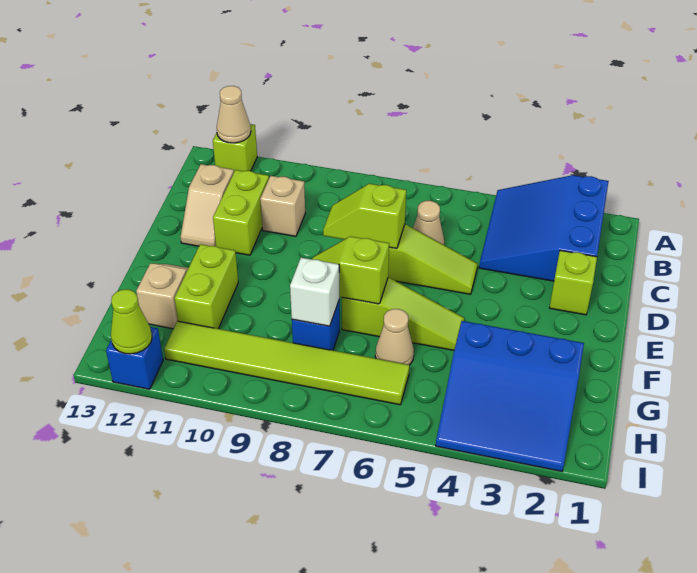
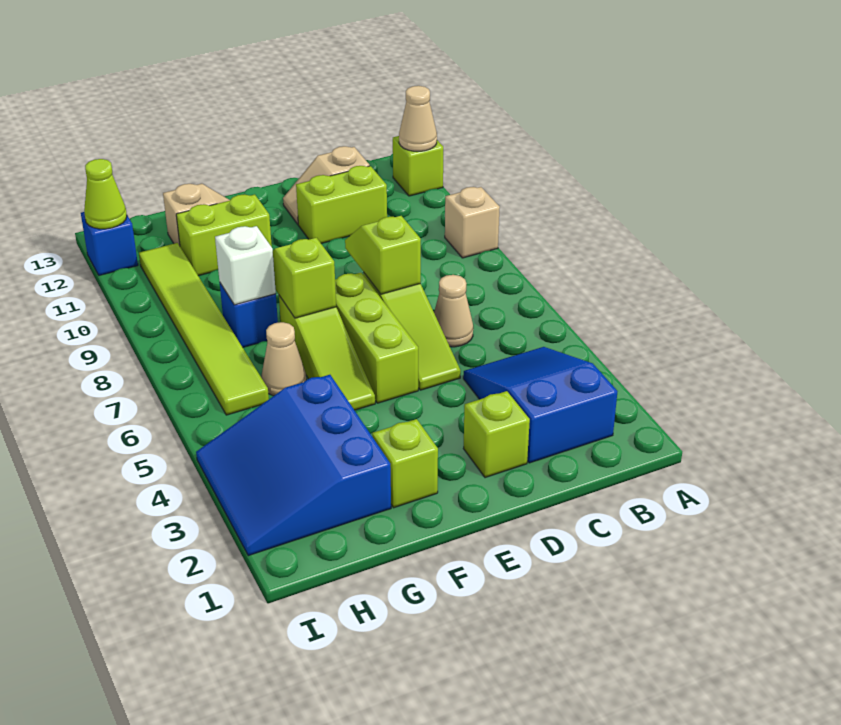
blue slope A2:C4 level 1 top 2 -> blue slope B2:C4 level 1 top 2
tan brick C10 level 1 -> tan brick A9 level 1
none -> lime brick E5:E7 level 1
none -> lime brick F2 level 1

